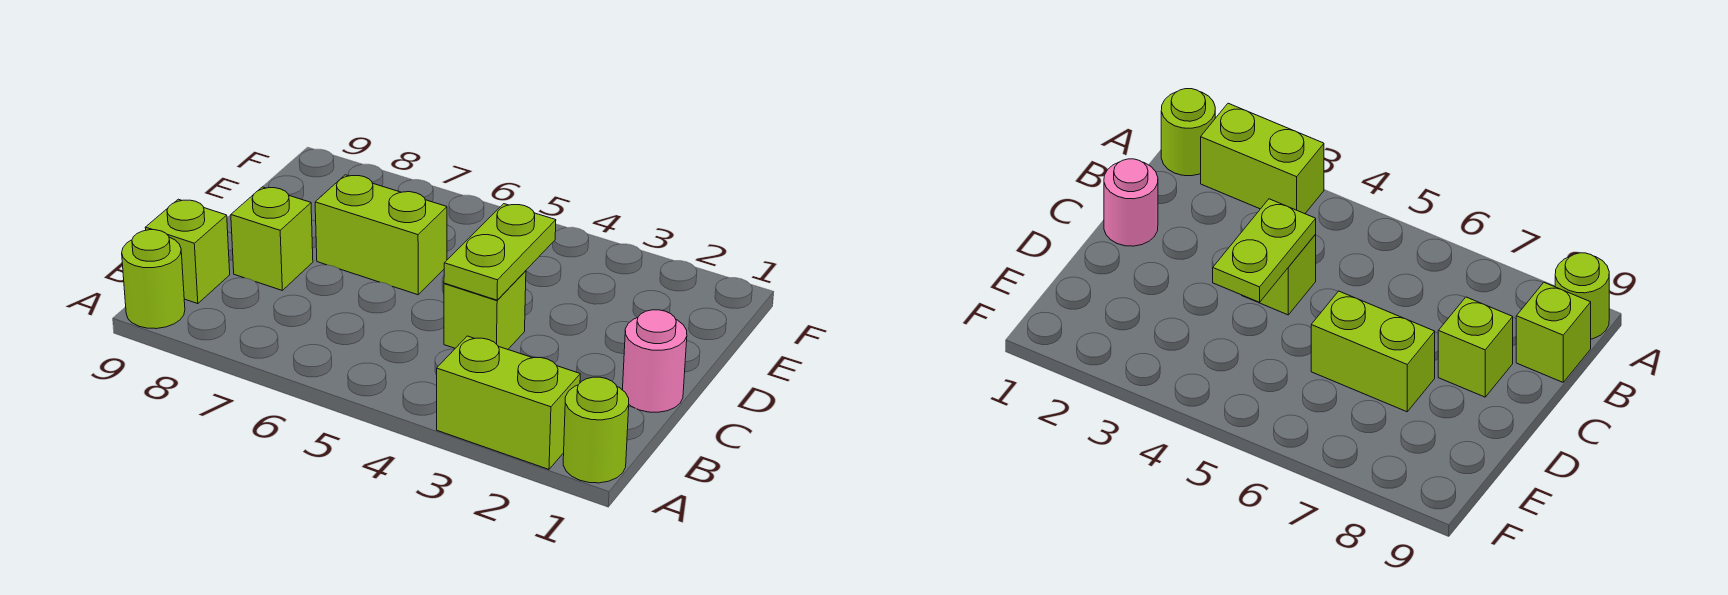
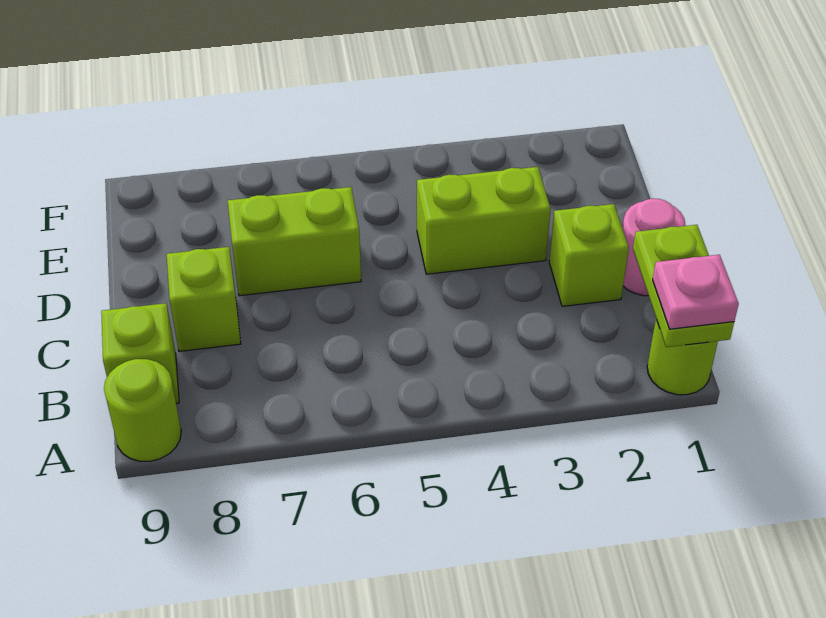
none -> pink plate A1 level 3
lime brick A2:A3 level 1 -> lime brick D3:D4 level 1
lime brick C4 level 1 -> lime brick C2 level 1
lime plate C4:D4 level 2 -> lime plate A1:B1 level 2

